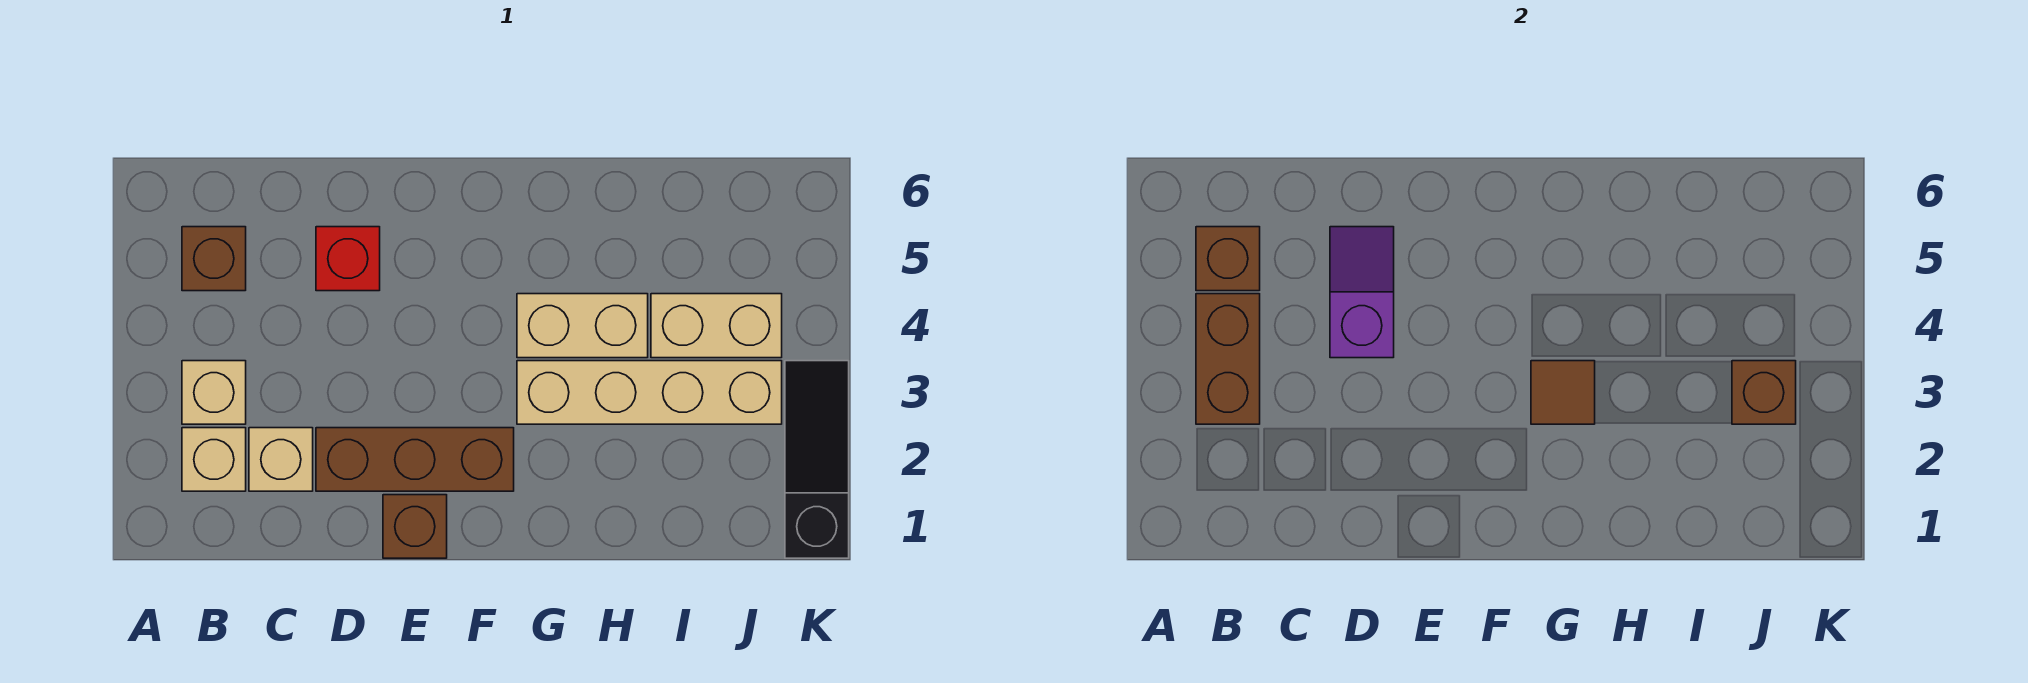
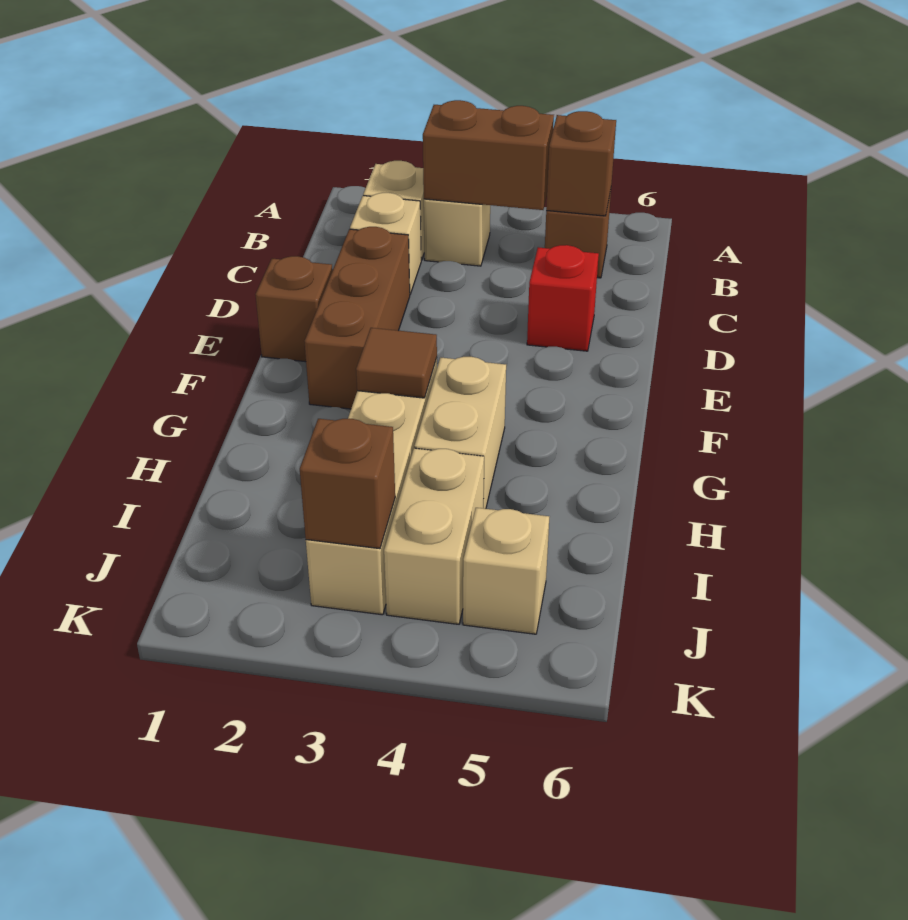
purple slope D4:D5 level 2 top 4 -> none
none -> tan brick J5 level 1
black slope K1:K3 level 1 top 1 -> none

